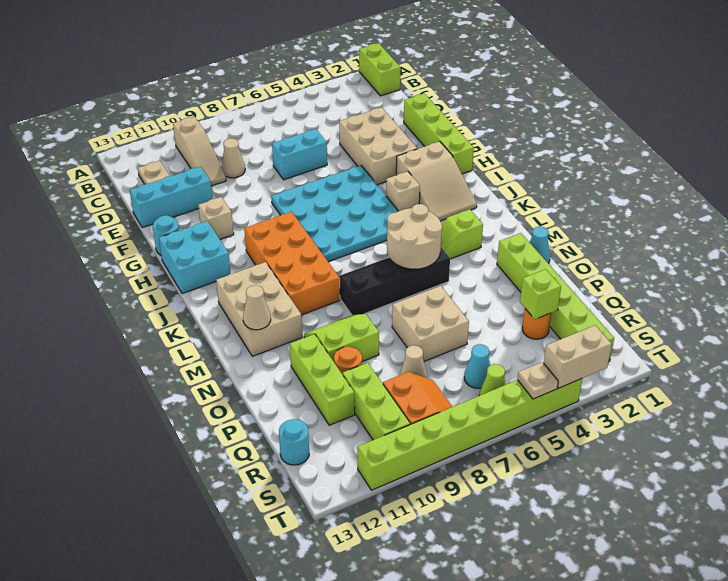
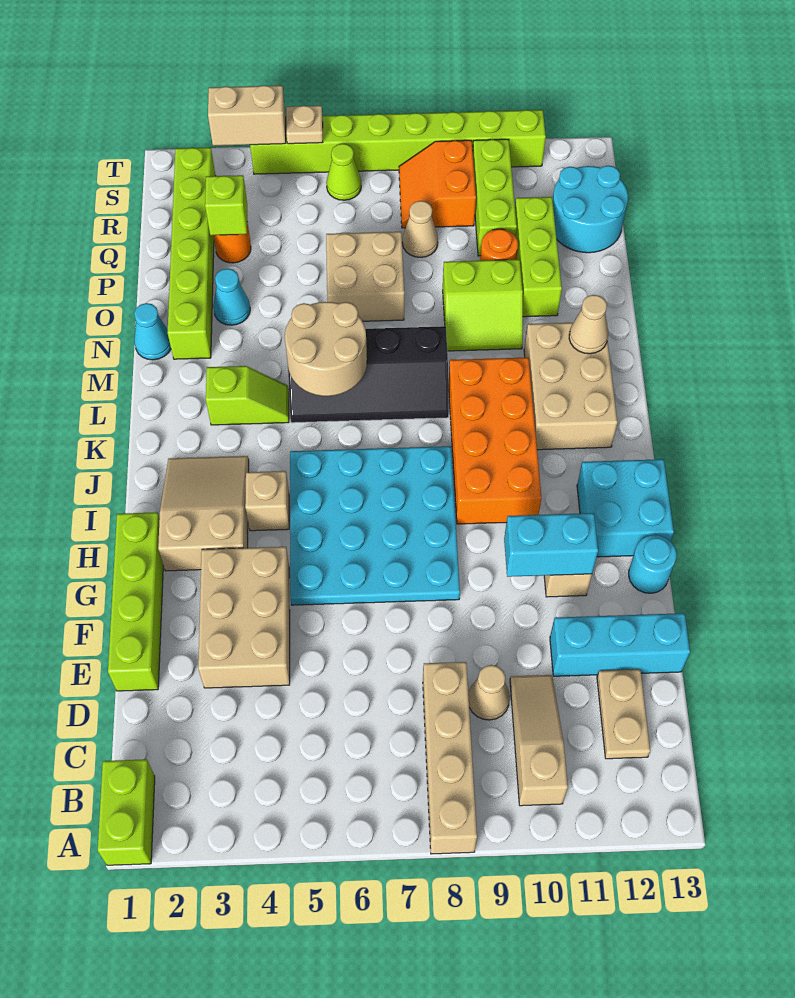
none -> tan brick A8:D8 level 1
cyan brick E6:E7 level 1 -> cyan brick G10:G11 level 2
cyan cone R6 level 1 -> cyan cone O3 level 1
cyan round brick R13 level 1 -> cyan round brick Q12:R13 level 1

